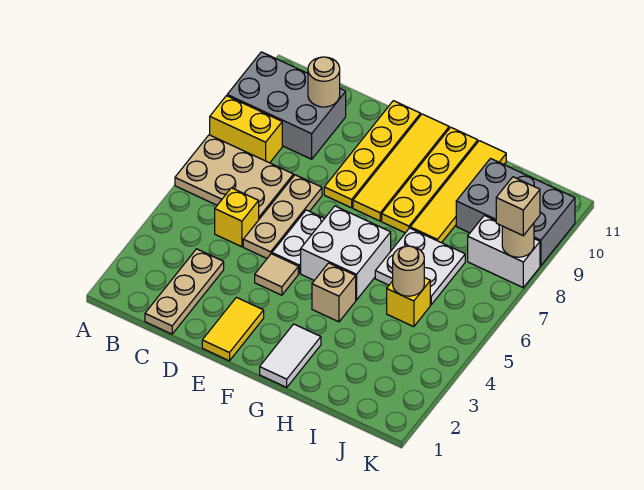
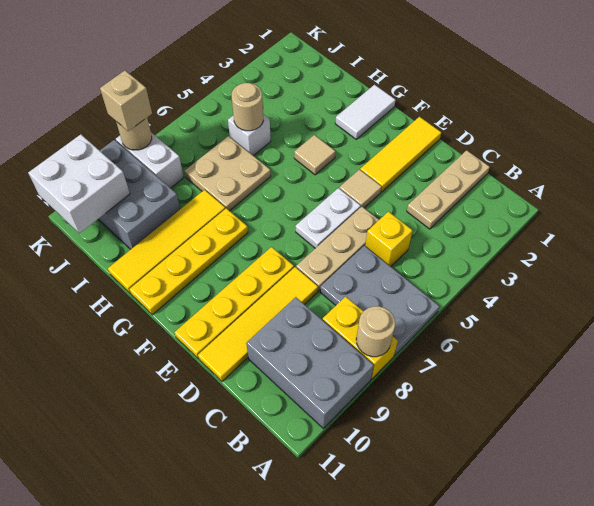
tan plate A6:C7 level 1 -> grey plate A6:C7 level 1
tan round brick C10 level 2 -> tan round brick A8 level 2
yellow tile E1:E2 level 1 -> yellow tile E1:E3 level 1
white brick F5:G6 level 1 -> white brick J10:K11 level 2
yellow tile F8:F11 level 1 -> yellow tile D8:D11 level 1
tan brick G4 level 1 -> tan tile G4 level 1
white plate H6:I7 level 1 -> tan plate H6:I7 level 1
yellow brick I5 level 1 -> white brick I5 level 1

